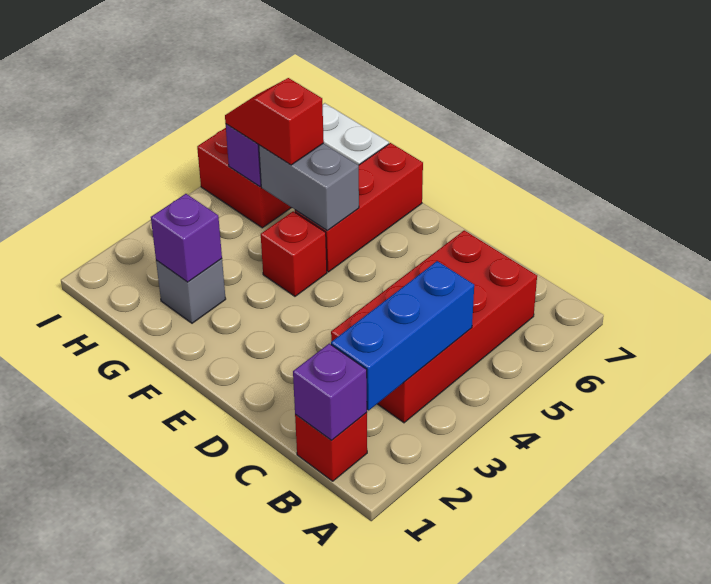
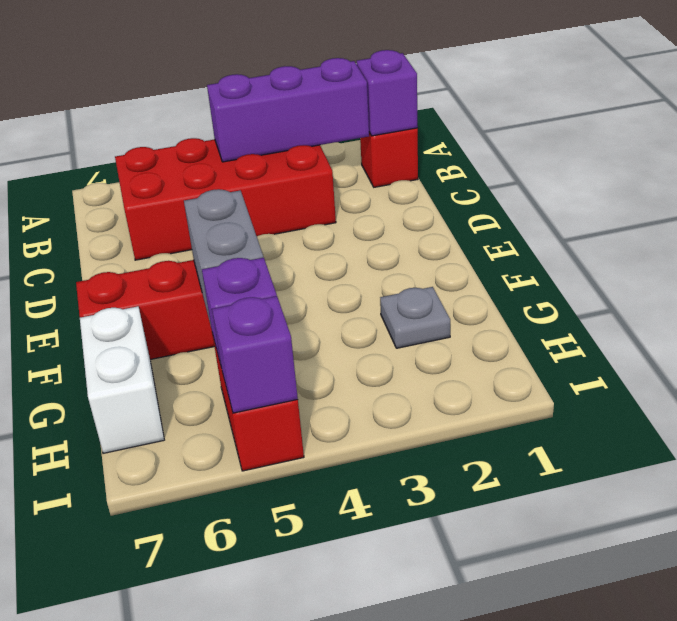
blue brick B2:B4 level 2 -> purple brick B2:B4 level 2
red brick F4 level 1 -> none
grey brick G2 level 1 -> grey plate G2 level 1
purple brick G2 level 2 -> purple brick I5 level 2
red slope G5:H5 level 3 top G -> none

